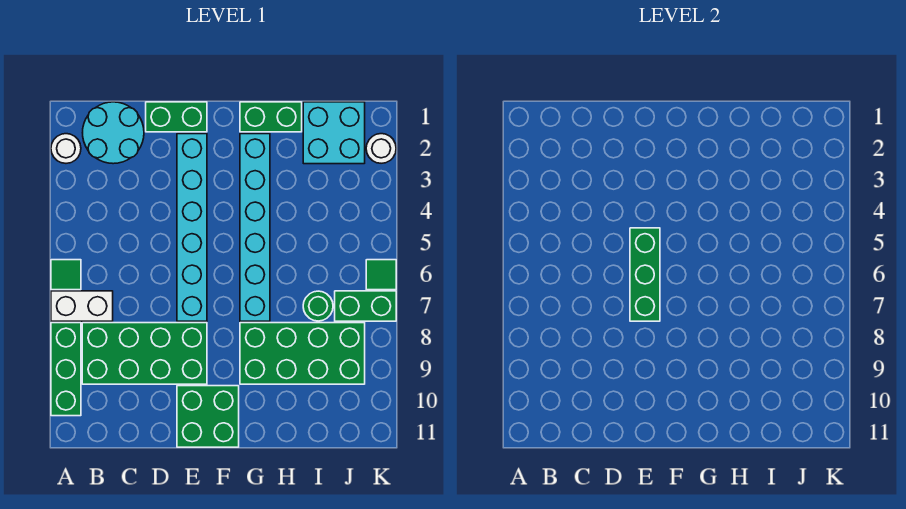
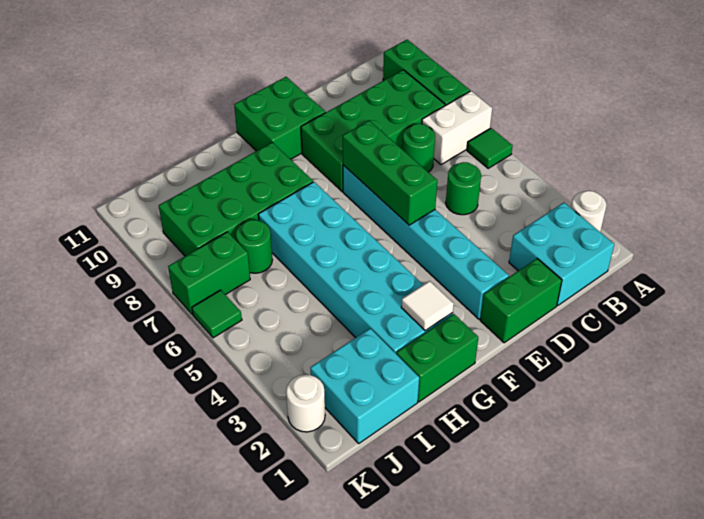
cyan round brick B1:C2 level 1 -> cyan brick B1:C2 level 1
none -> green round brick C5 level 1
none -> green round brick C7 level 1
cyan brick G2:G7 level 1 -> cyan brick G2:H7 level 1
none -> white tile G2 level 2

